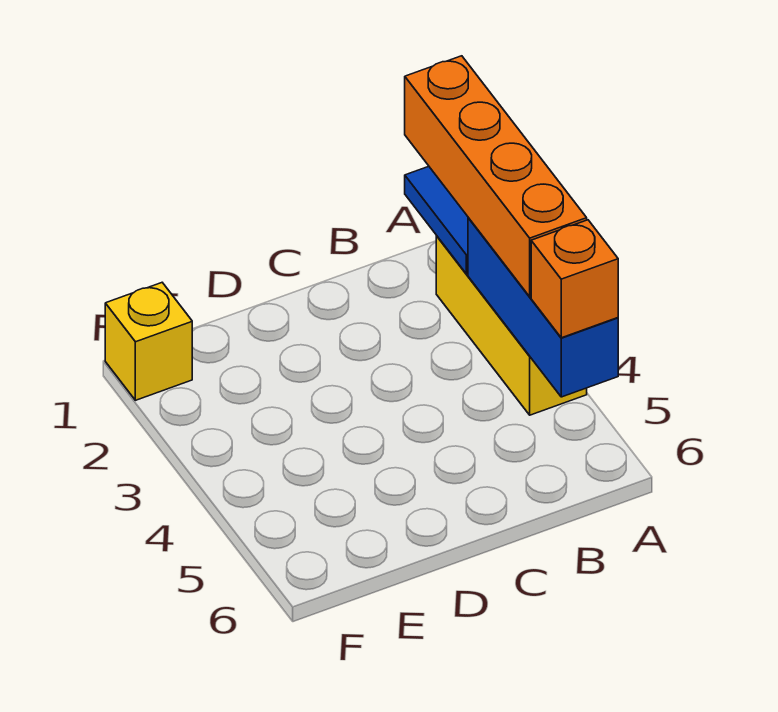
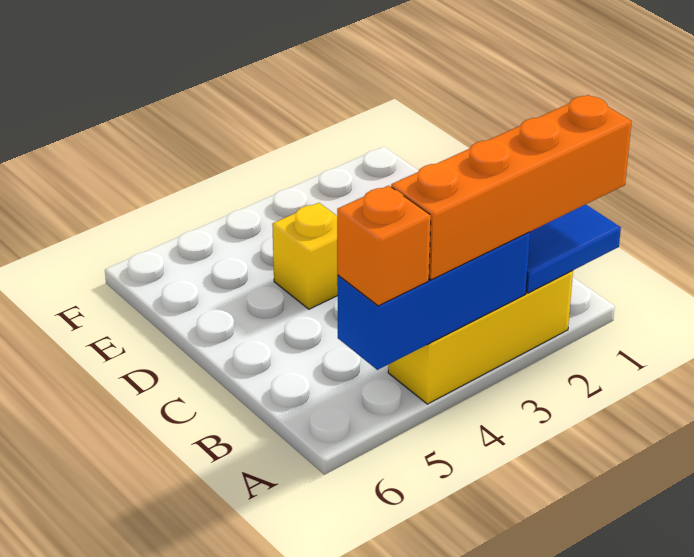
yellow brick F1 level 1 -> yellow brick D4 level 1

